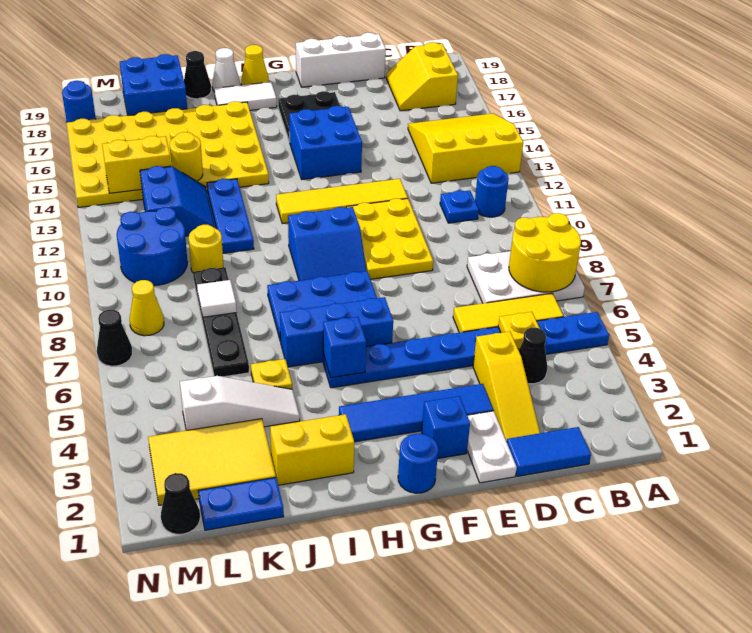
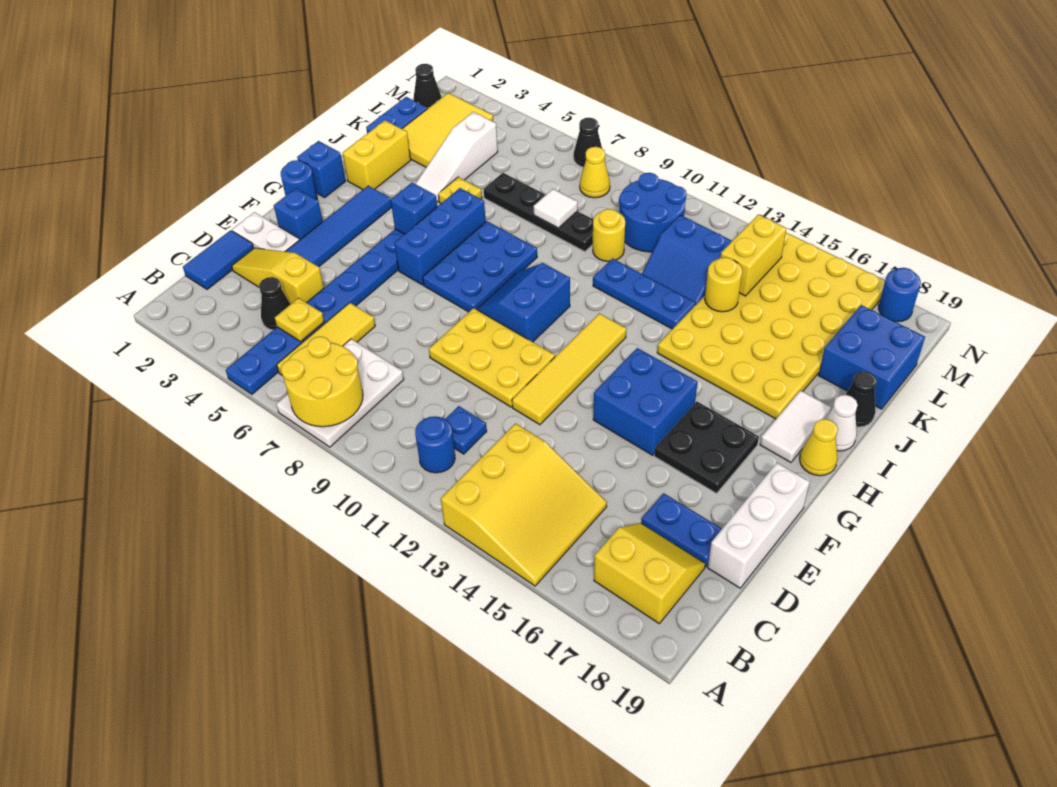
none -> blue plate D17:D18 level 1
none -> blue brick H1 level 1

